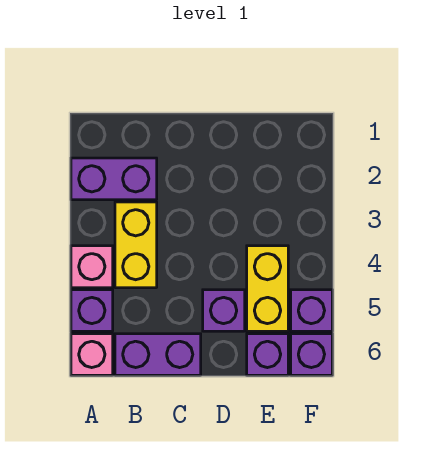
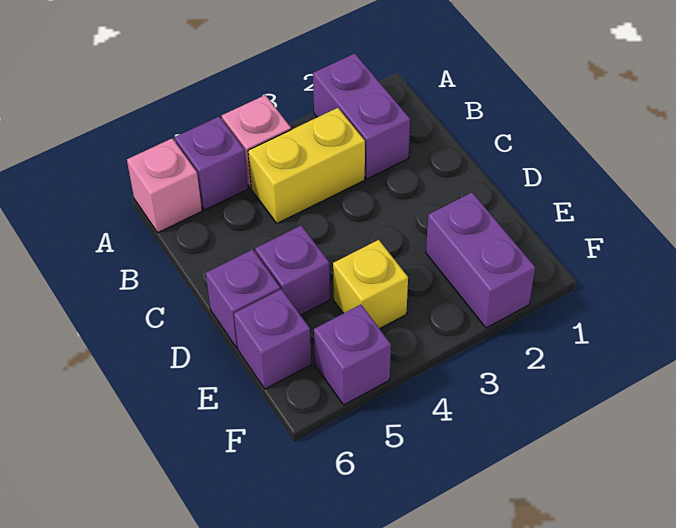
purple brick B6:C6 level 1 -> purple brick E2:F2 level 1
yellow brick E4:E5 level 1 -> yellow brick E4 level 1
purple brick F6 level 1 -> purple brick D6 level 1

